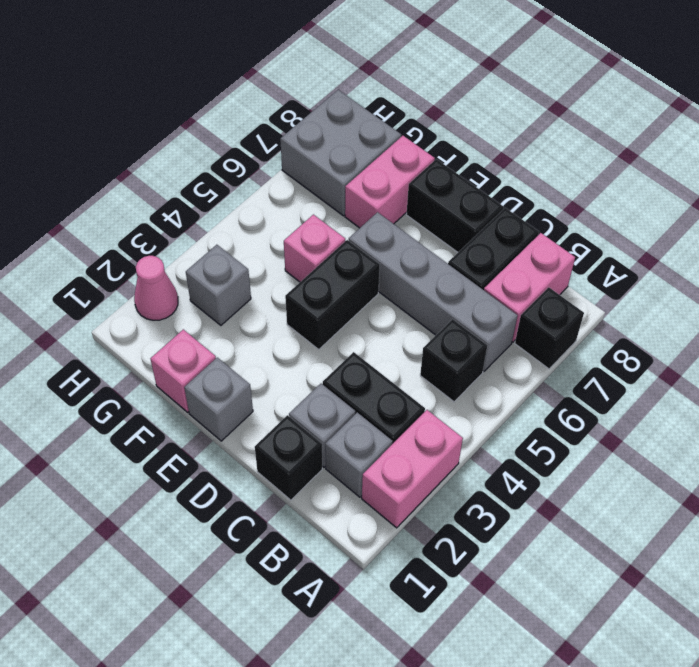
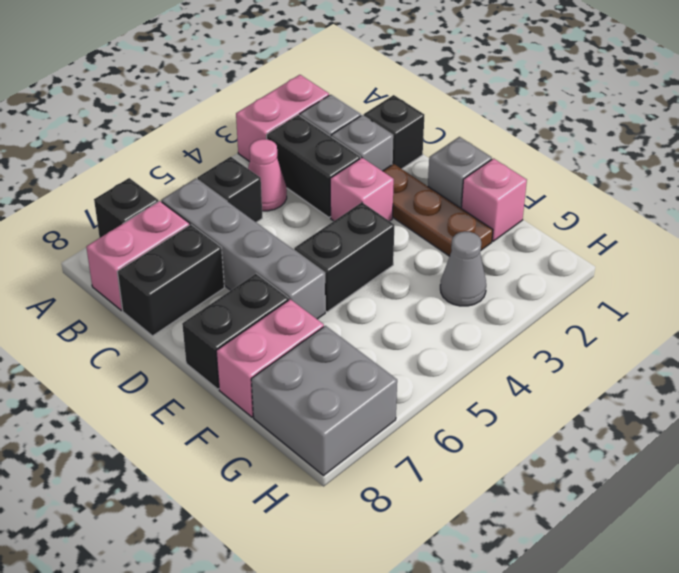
none -> brown plate D2:F2 level 1
black brick D8:E8 level 1 -> black brick E7:E8 level 1
pink brick F5 level 1 -> pink brick D3 level 1
grey brick G3 level 1 -> grey cone G3 level 1
pink cone H2 level 1 -> pink cone B4 level 1

